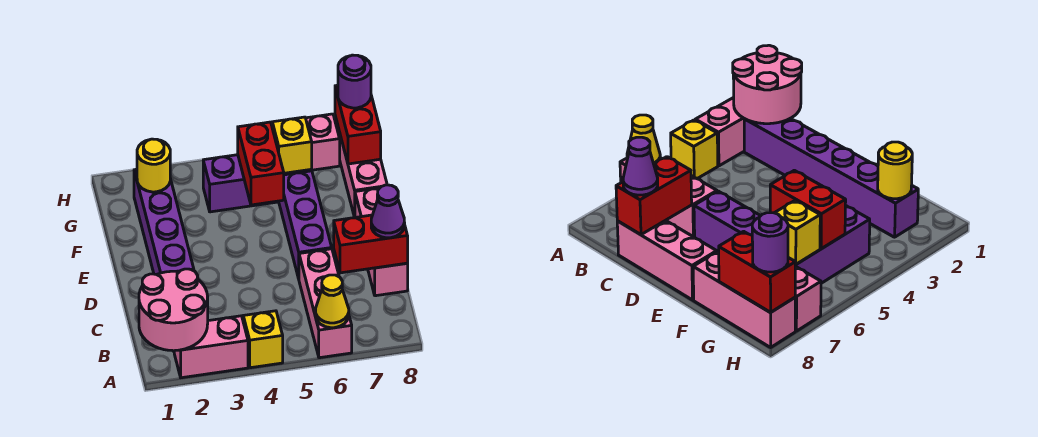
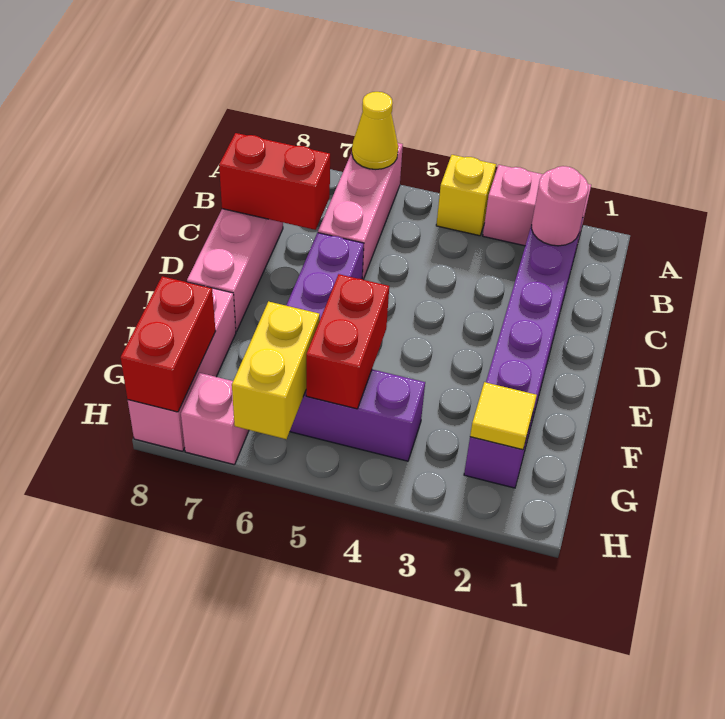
pink round brick A1:B2 level 2 -> pink round brick B2 level 2
purple cone C8 level 3 -> none
yellow round brick G2 level 2 -> yellow tile G2 level 2
yellow brick G6 level 2 -> yellow brick G6:H6 level 2
purple round brick H8 level 3 -> none

